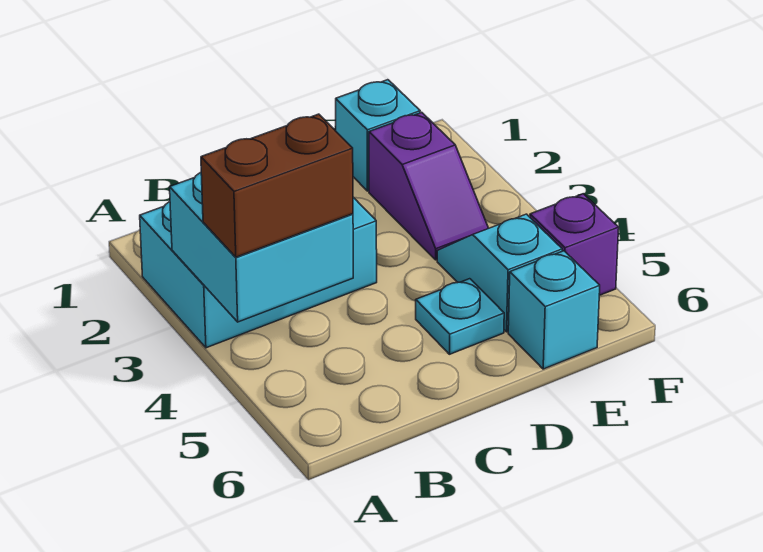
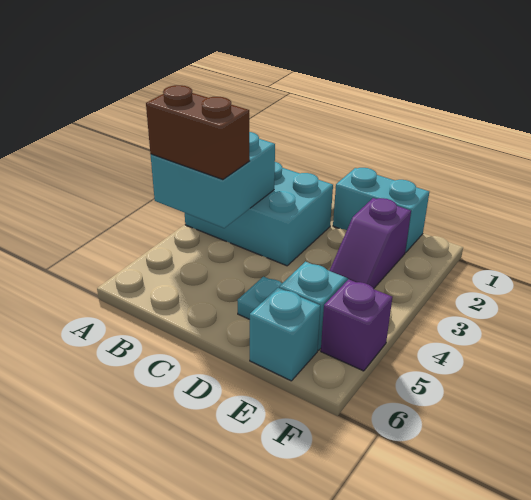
cyan brick E1 level 1 -> cyan brick D1:E1 level 1

